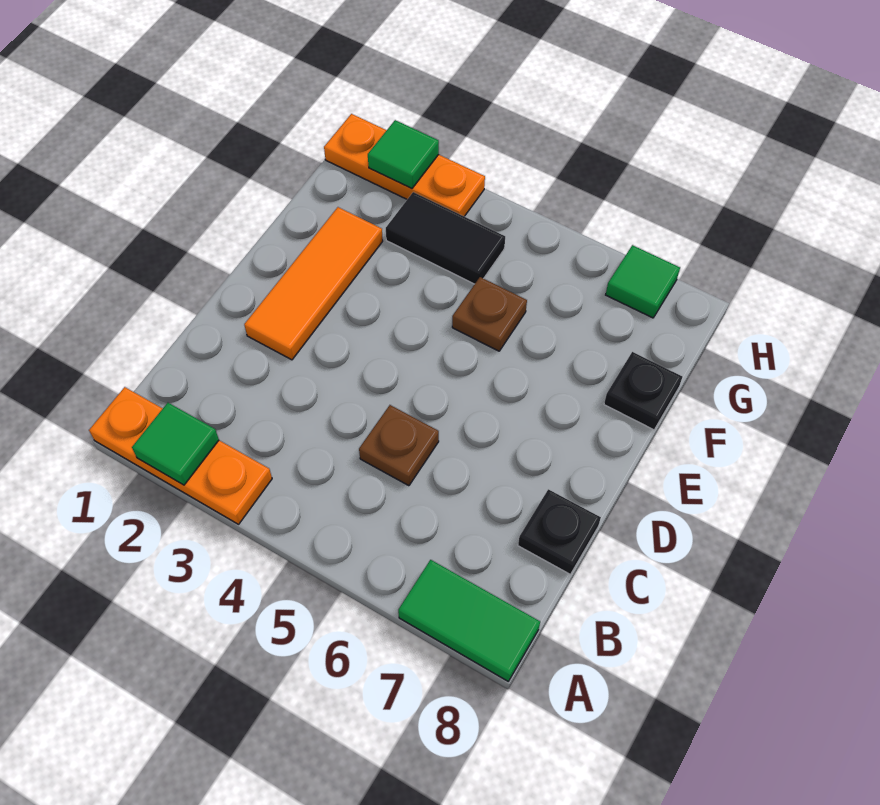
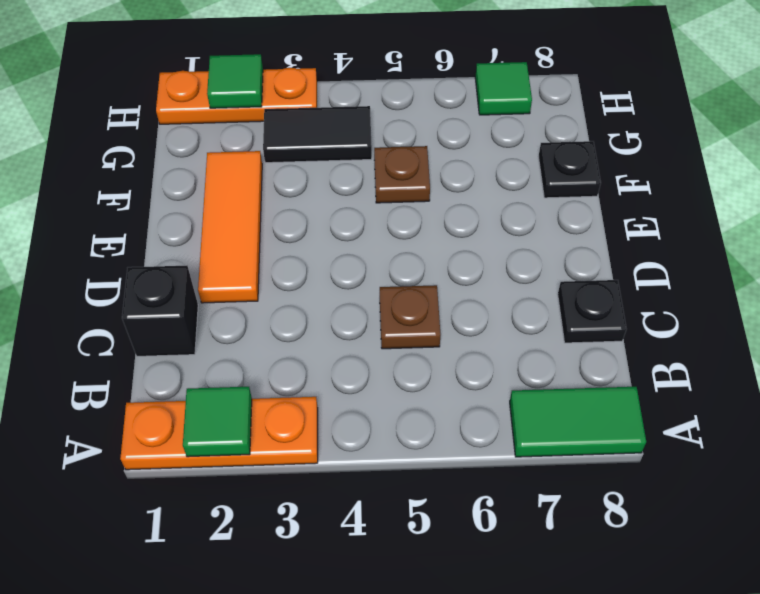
none -> black brick C1 level 1

